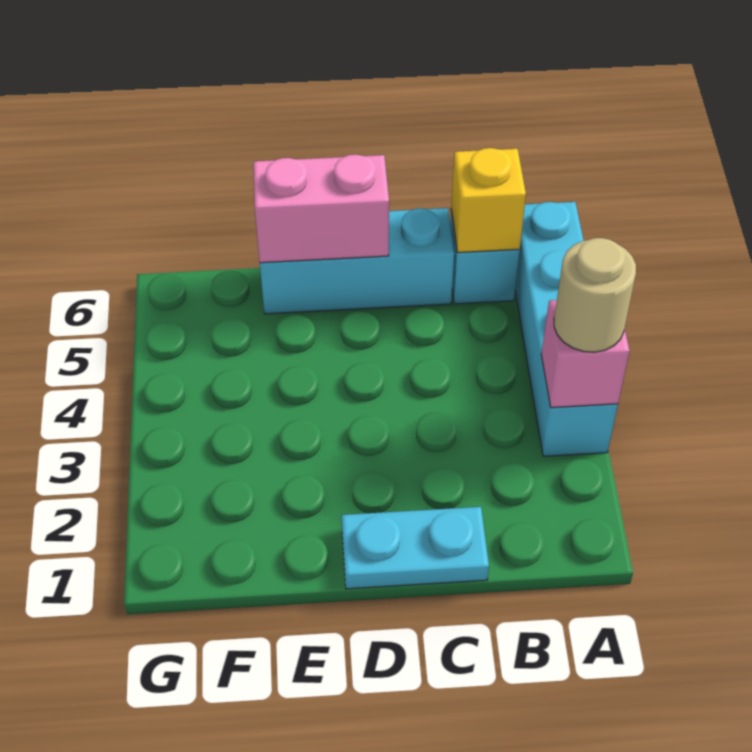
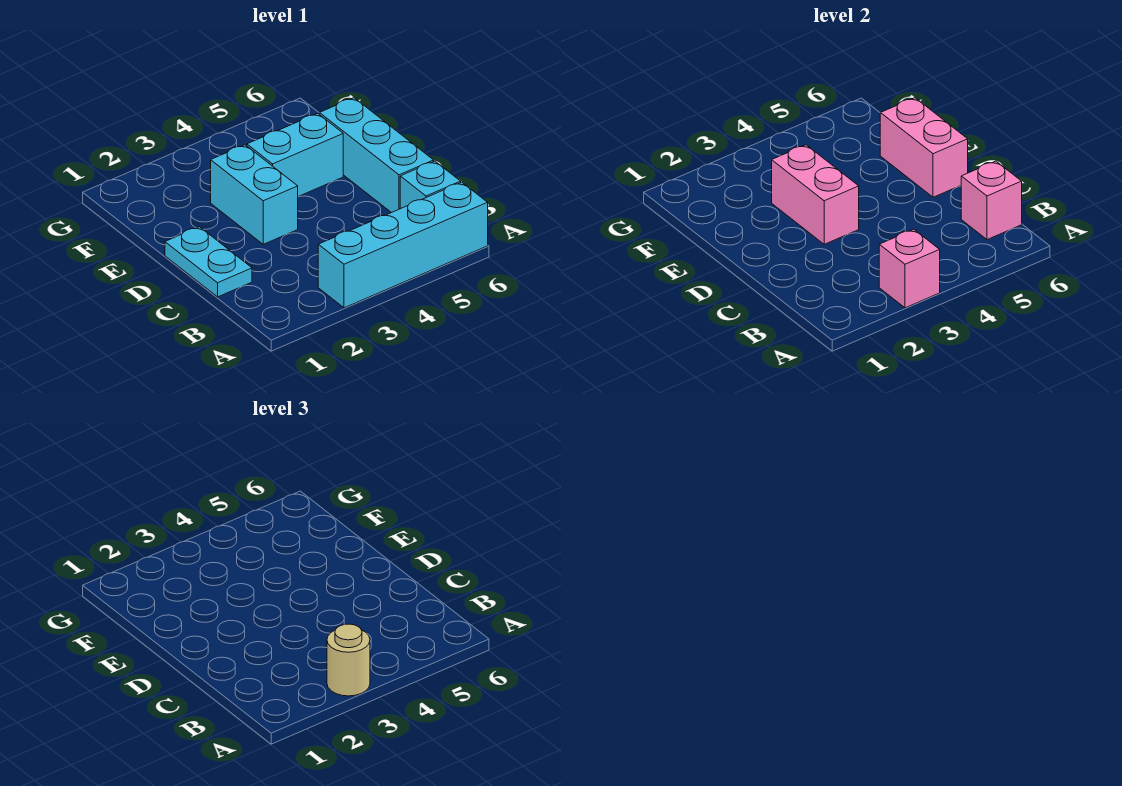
yellow brick B6 level 2 -> pink brick B6 level 2
none -> cyan brick D3:E3 level 1
none -> pink brick D3:E3 level 2
none -> cyan brick E4:E5 level 1

